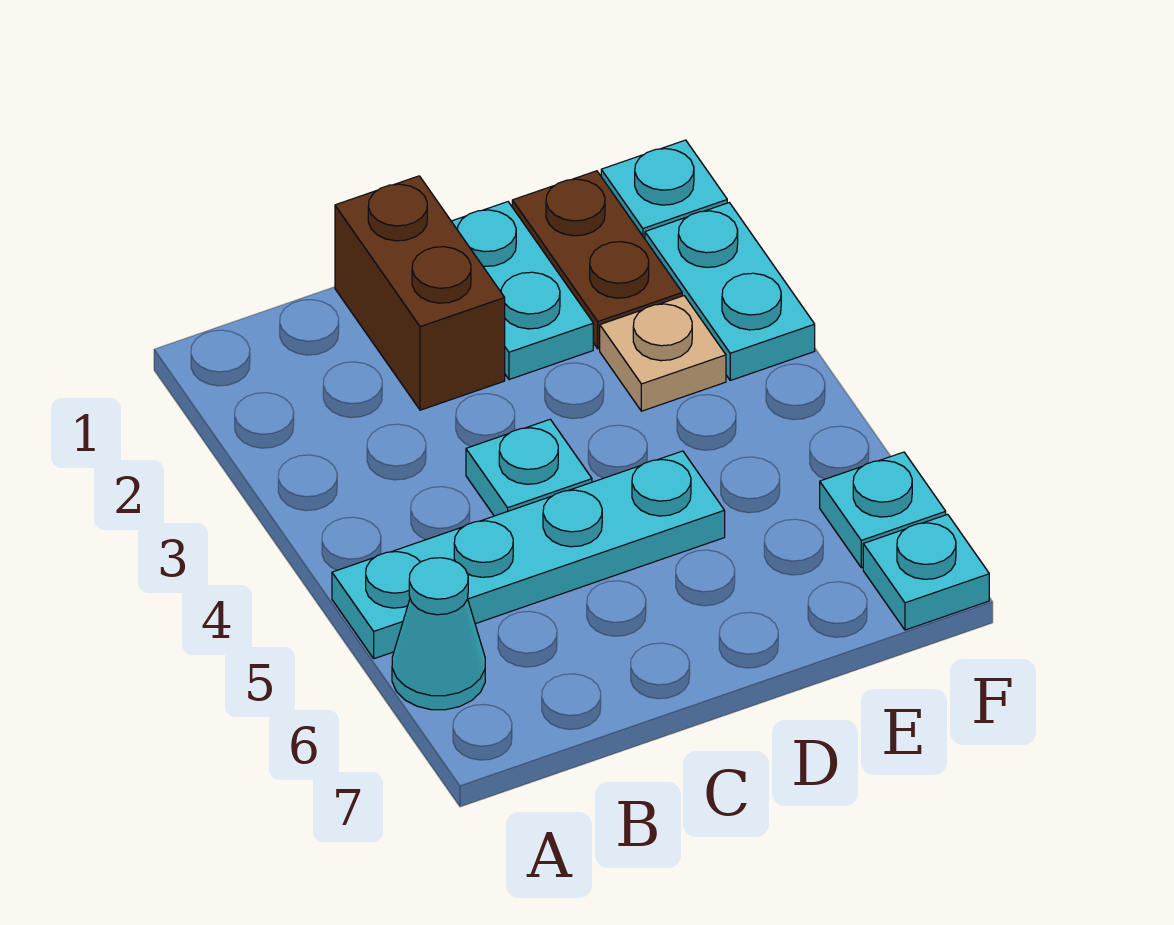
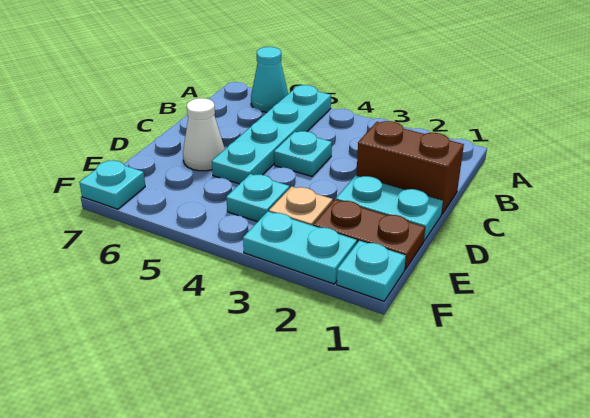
none -> white cone D6 level 1
cyan plate F6 level 1 -> cyan plate E4 level 1

